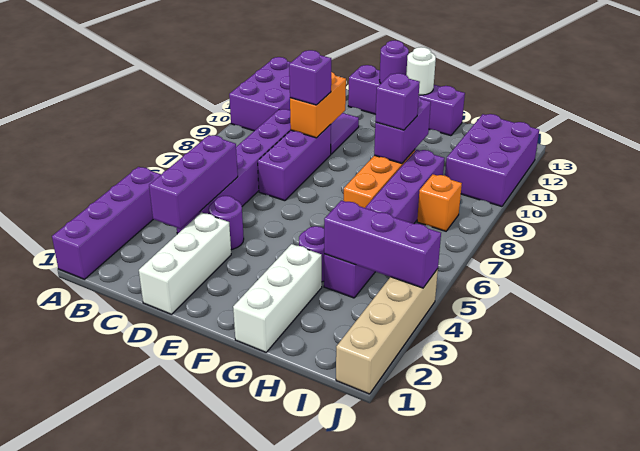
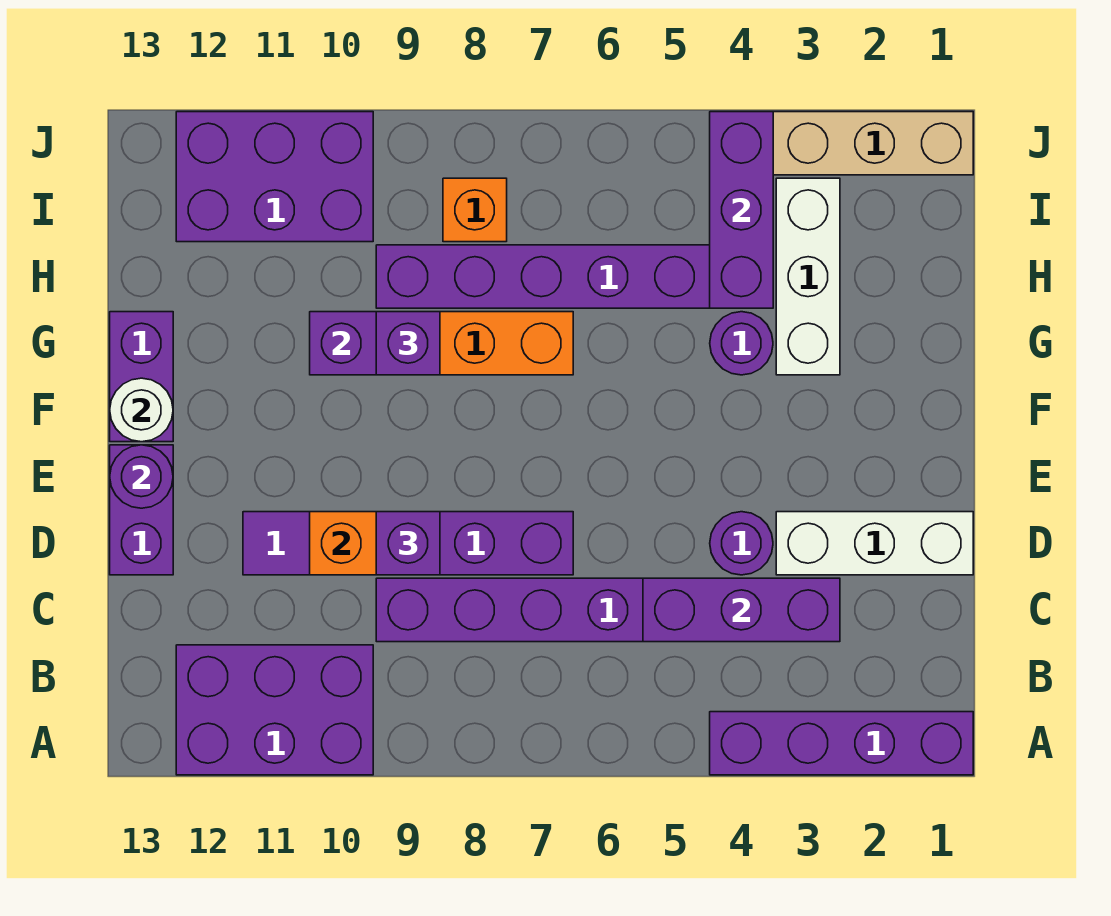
white brick G1:G3 level 1 -> white brick G3:I3 level 1

